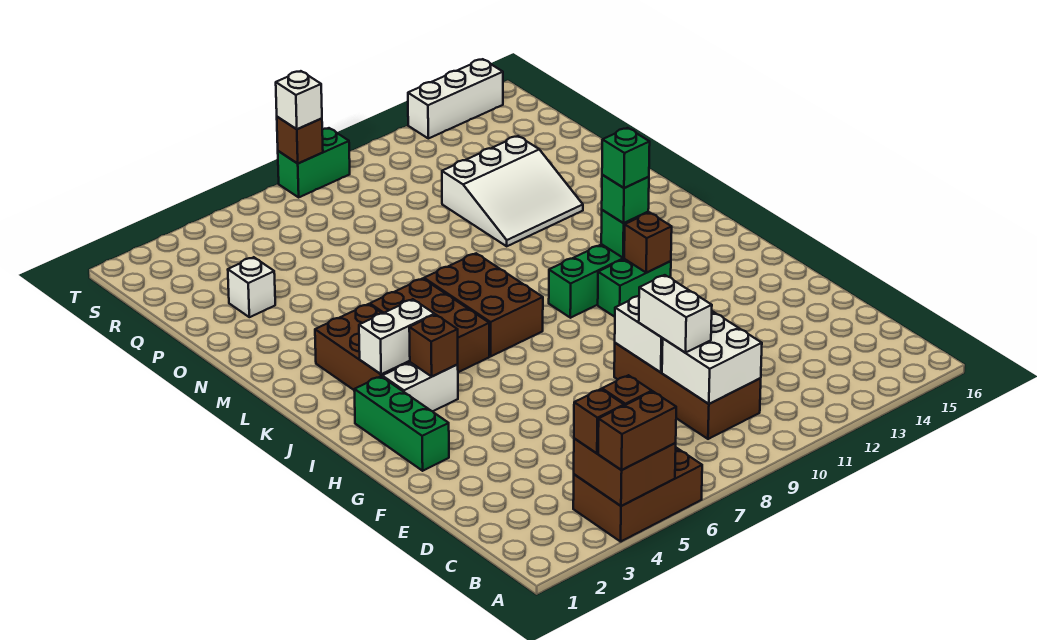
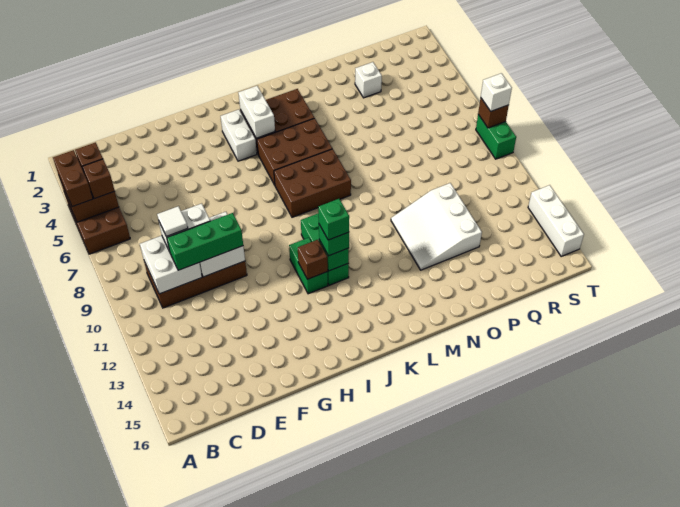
none -> white tile D9 level 4
green brick G2:I2 level 1 -> green brick D10:F10 level 3
brown brick I4 level 2 -> none

